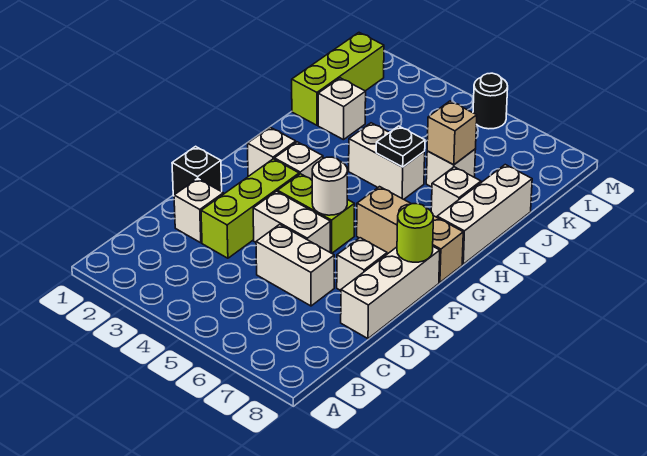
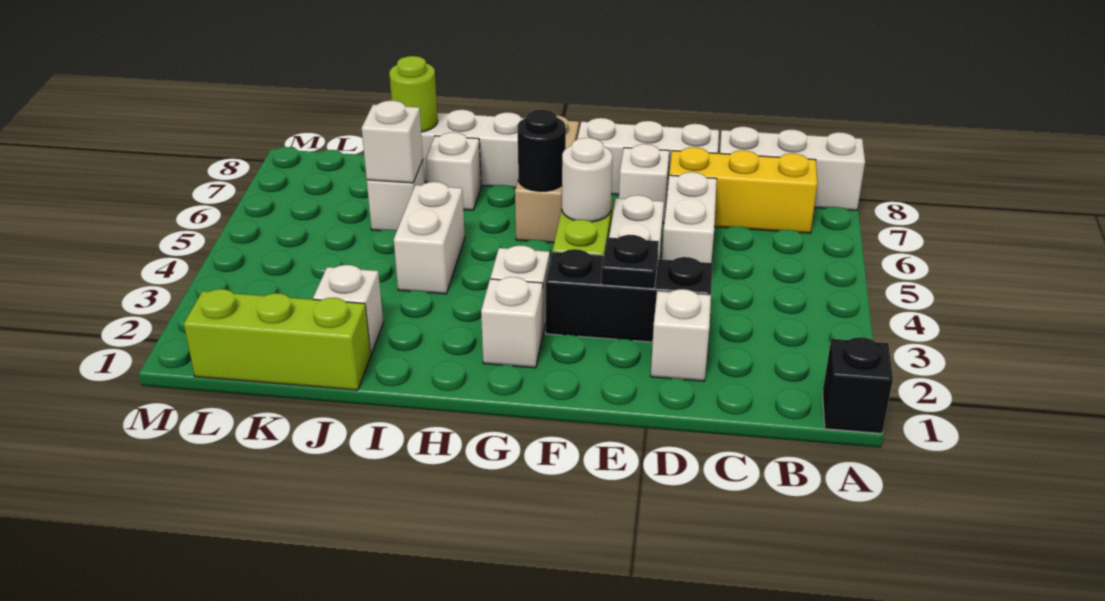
none -> white brick A8:C8 level 1
none -> yellow brick B7:D7 level 1
lime brick D3:F3 level 1 -> black brick D3:F3 level 1
black brick E1 level 1 -> black brick A1 level 1
lime round brick F8 level 2 -> lime round brick J8 level 2
black plate I5 level 2 -> black plate E3 level 2
tan brick J6 level 2 -> white brick J6 level 2
black round brick M5 level 1 -> black round brick G6 level 2

